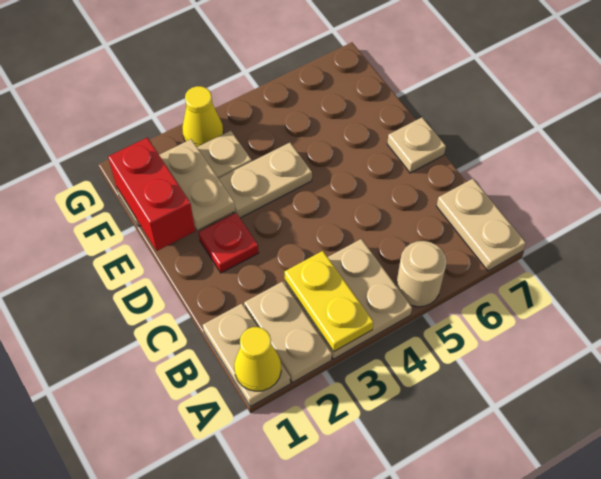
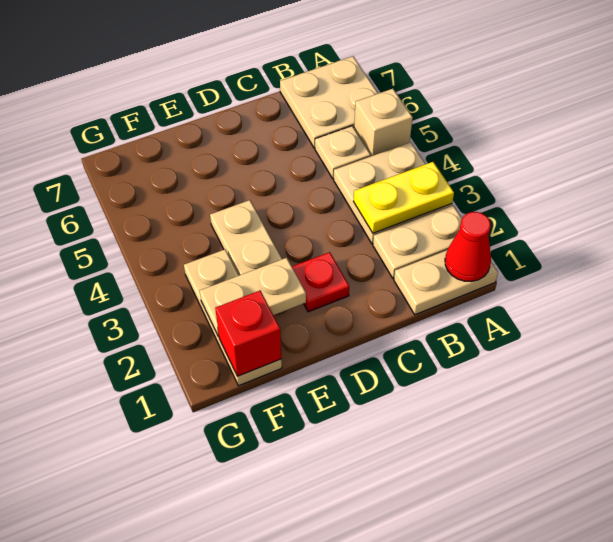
yellow cone A1 level 2 -> red cone A1 level 2
tan round brick A5 level 1 -> tan brick A5 level 1
tan plate A7:B7 level 1 -> tan plate A6:B7 level 1
tan plate D7 level 1 -> tan plate B5 level 1
red brick E1:F1 level 2 -> red brick F1 level 2
yellow cone G3 level 1 -> none

